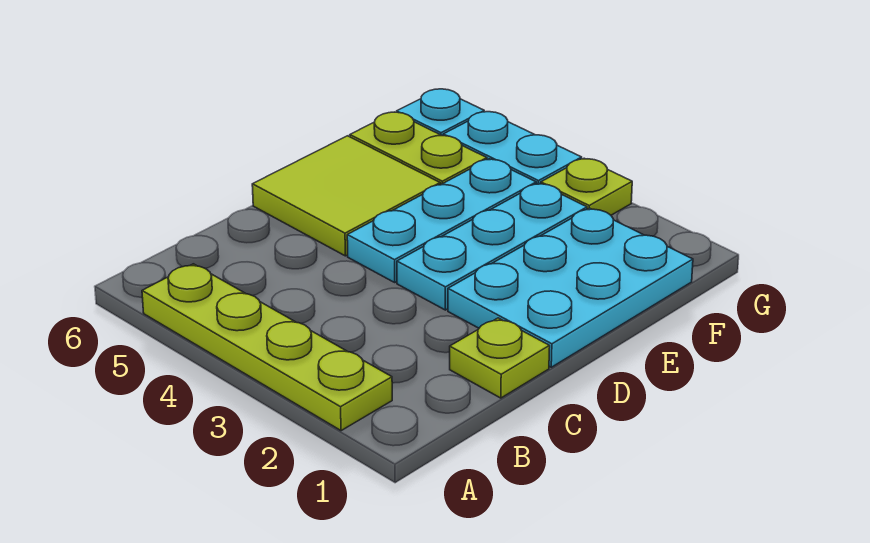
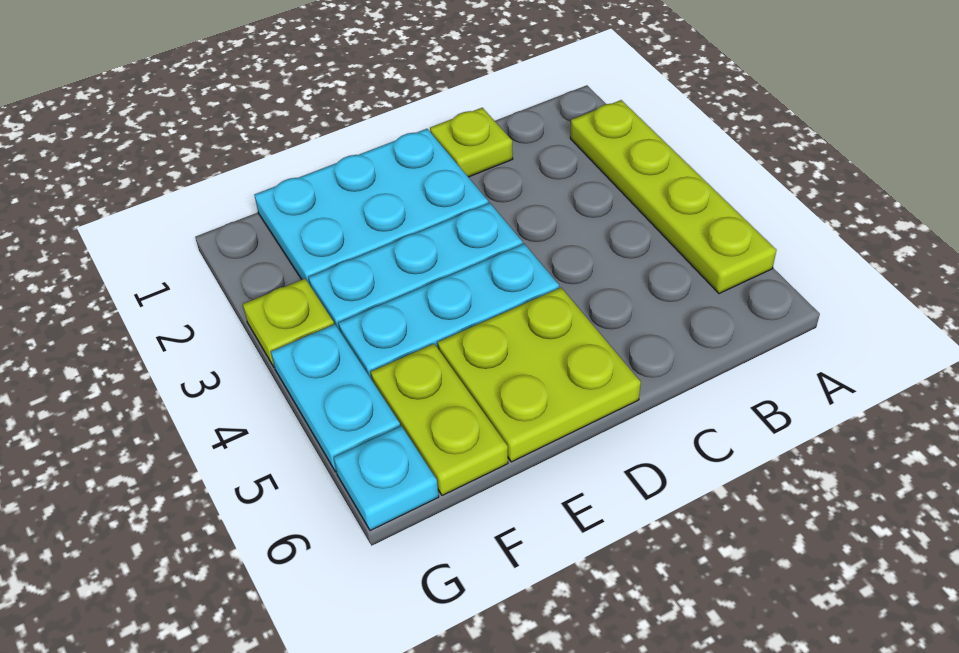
lime tile D5:E6 level 1 -> lime plate D5:E6 level 1

